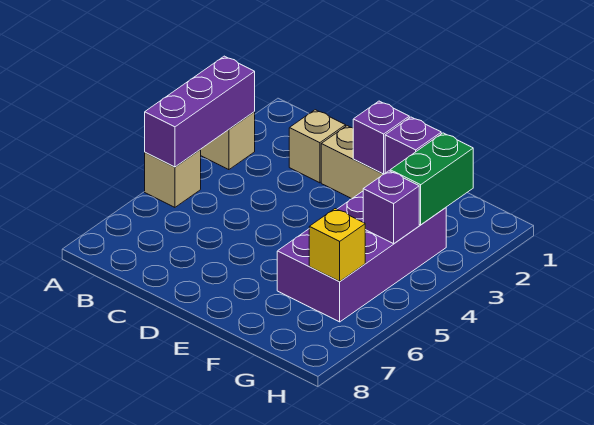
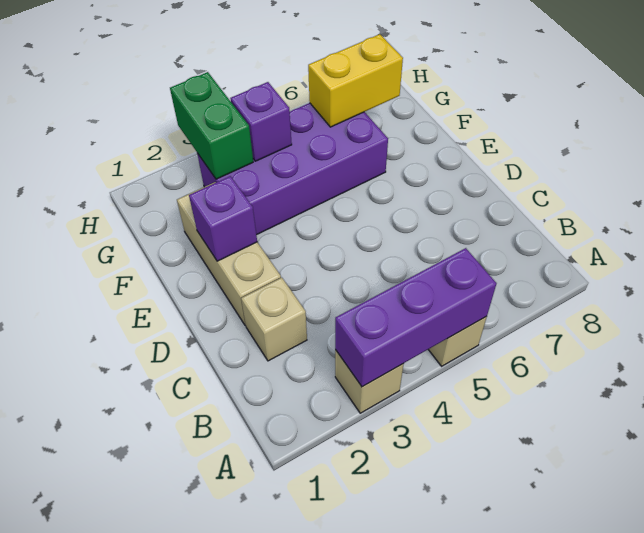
purple brick F2 level 2 -> none
green brick G2:G3 level 2 -> green brick G3:H3 level 2
yellow brick G6 level 2 -> yellow brick G6:G7 level 2

